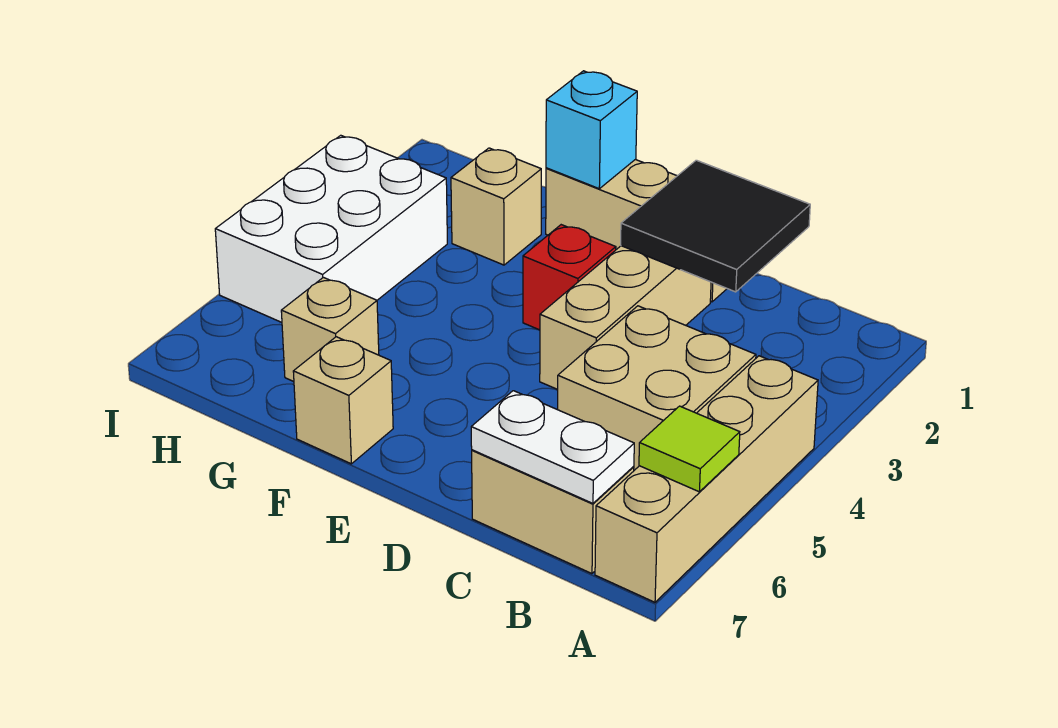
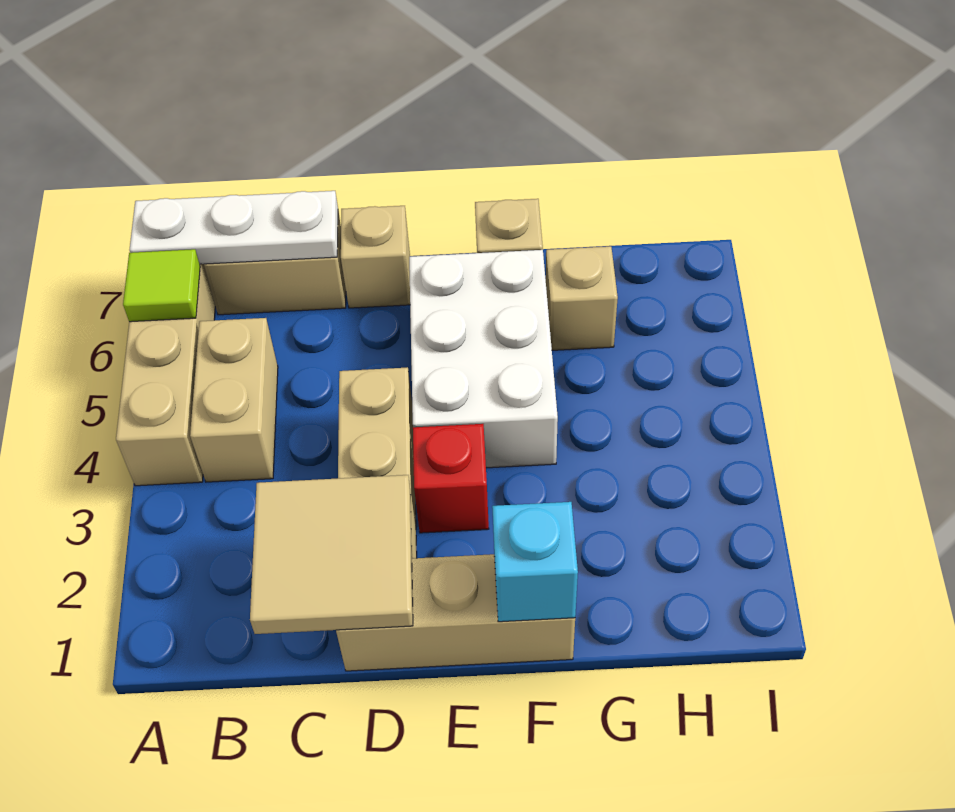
tan brick B4:C5 level 1 -> tan brick B4:B5 level 1
white plate B7:C7 level 2 -> white plate A7:C7 level 2
black tile C1:D2 level 2 -> tan tile C1:D2 level 2
tan brick G2 level 1 -> tan brick D7 level 1
white brick H3:I5 level 1 -> white brick E4:F6 level 1

